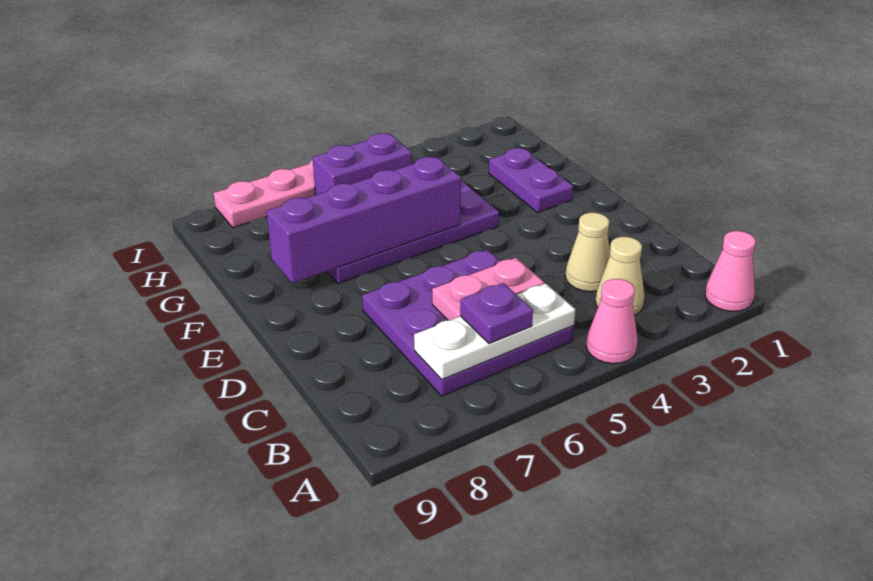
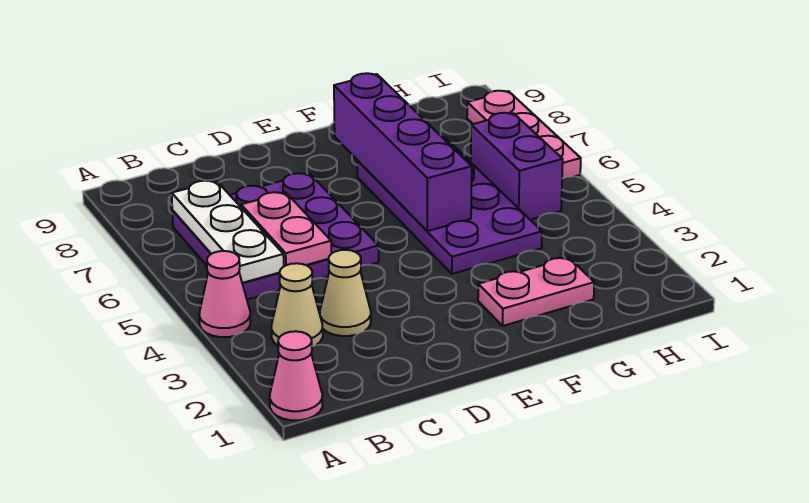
purple plate B6 level 3 -> none
purple plate F2:G2 level 1 -> pink plate F2:G2 level 1

